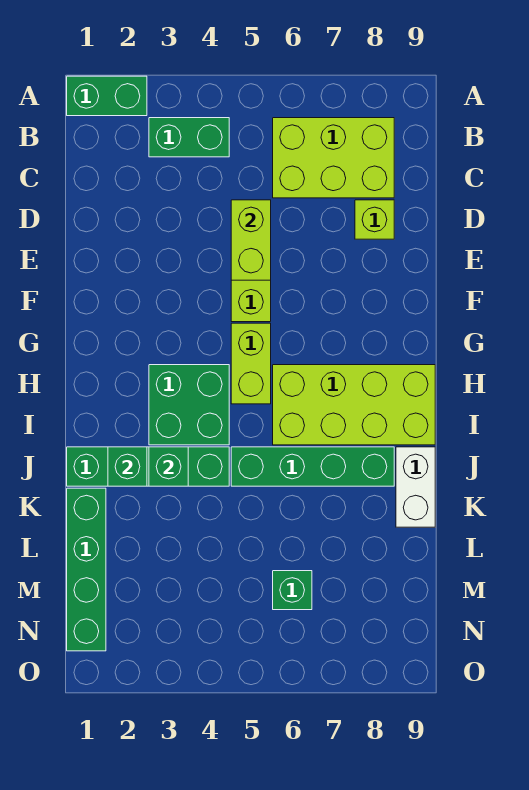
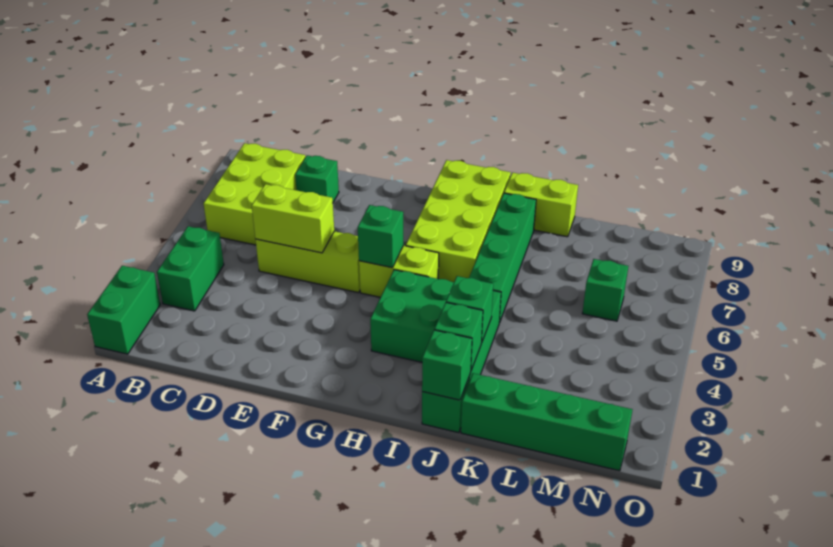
lime brick D8 level 1 -> green brick D8 level 1
none -> green brick G5 level 2
none -> green brick J1 level 2
white brick J9:K9 level 1 -> lime brick J9:K9 level 1

